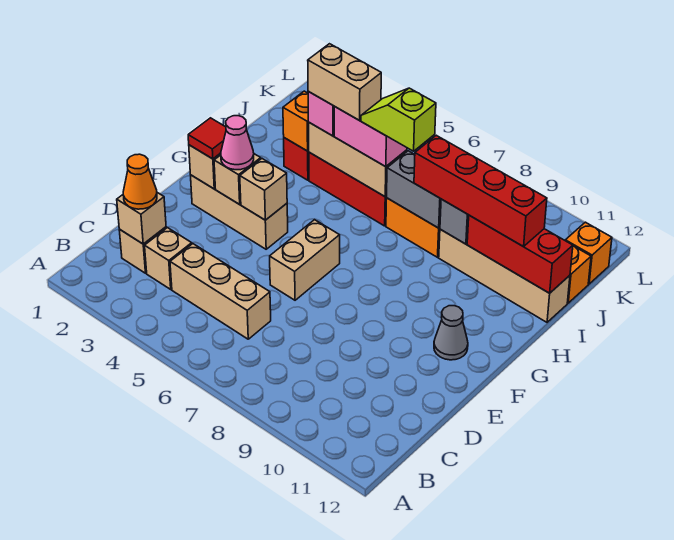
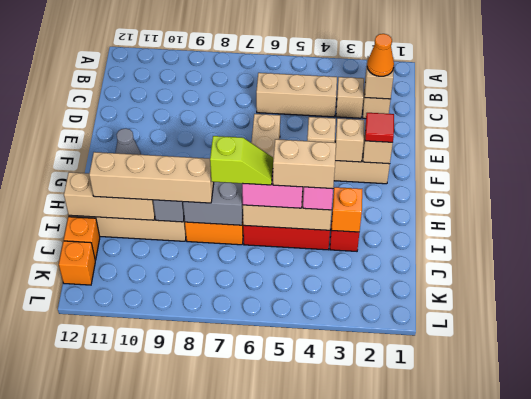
pink cone F3 level 3 -> none
red brick I8:I11 level 3 -> tan brick I8:I11 level 3
red brick I10:I12 level 2 -> tan brick I10:I12 level 2

